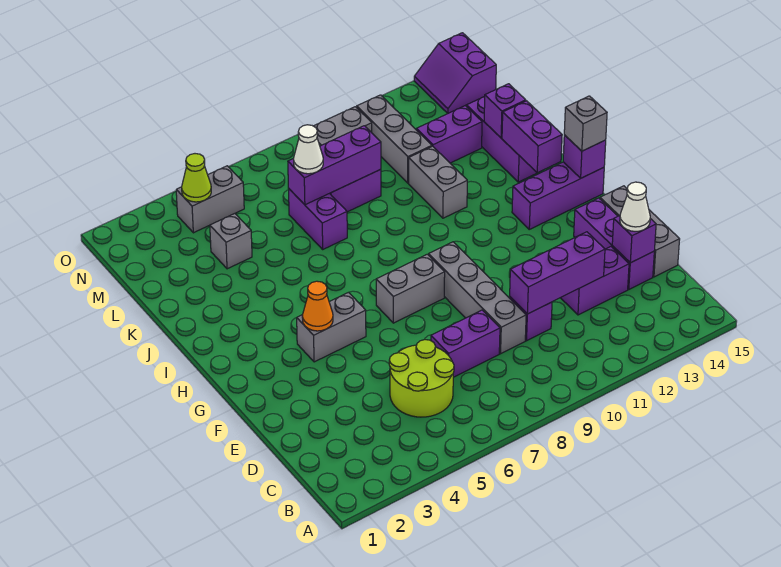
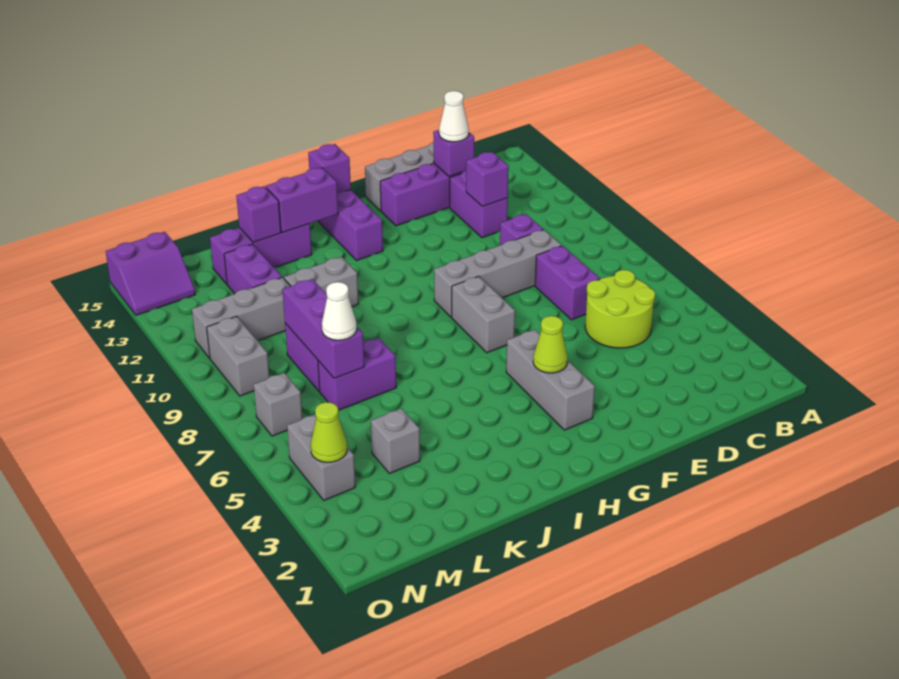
purple brick D10:D12 level 2 -> purple brick D12 level 2
grey brick G4:G5 level 1 -> grey brick G3:G5 level 1
orange cone G4 level 2 -> lime cone G4 level 2
grey brick H15 level 3 -> grey brick N7 level 1

